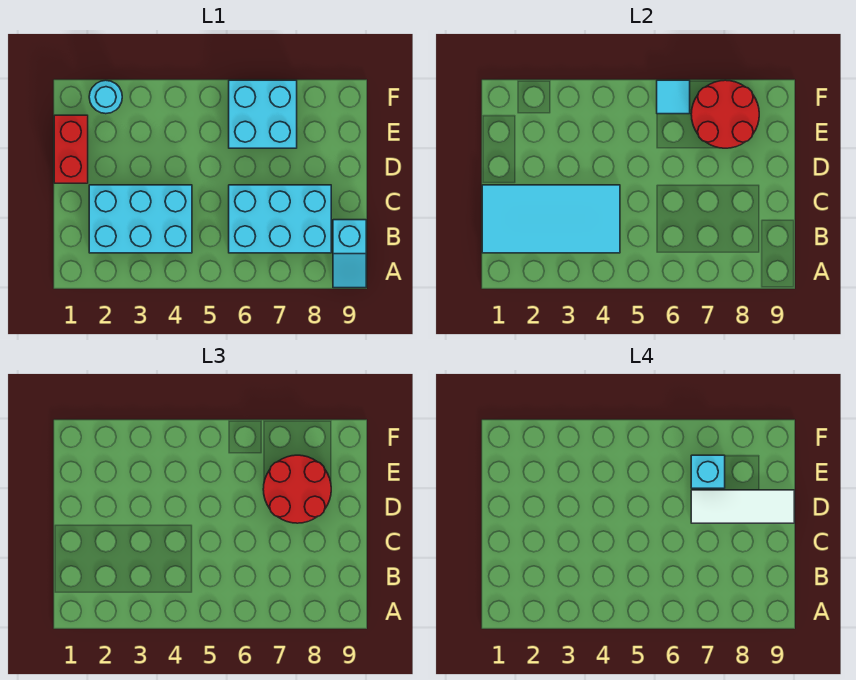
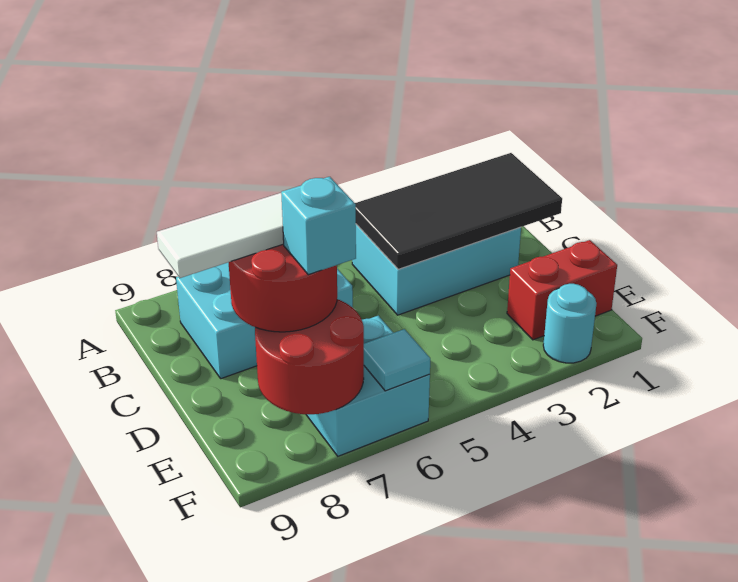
cyan slope A9:B9 level 1 top B -> none
cyan tile B1:C4 level 2 -> black tile B1:C4 level 2
red brick D1:E1 level 1 -> red brick E1:E2 level 1

